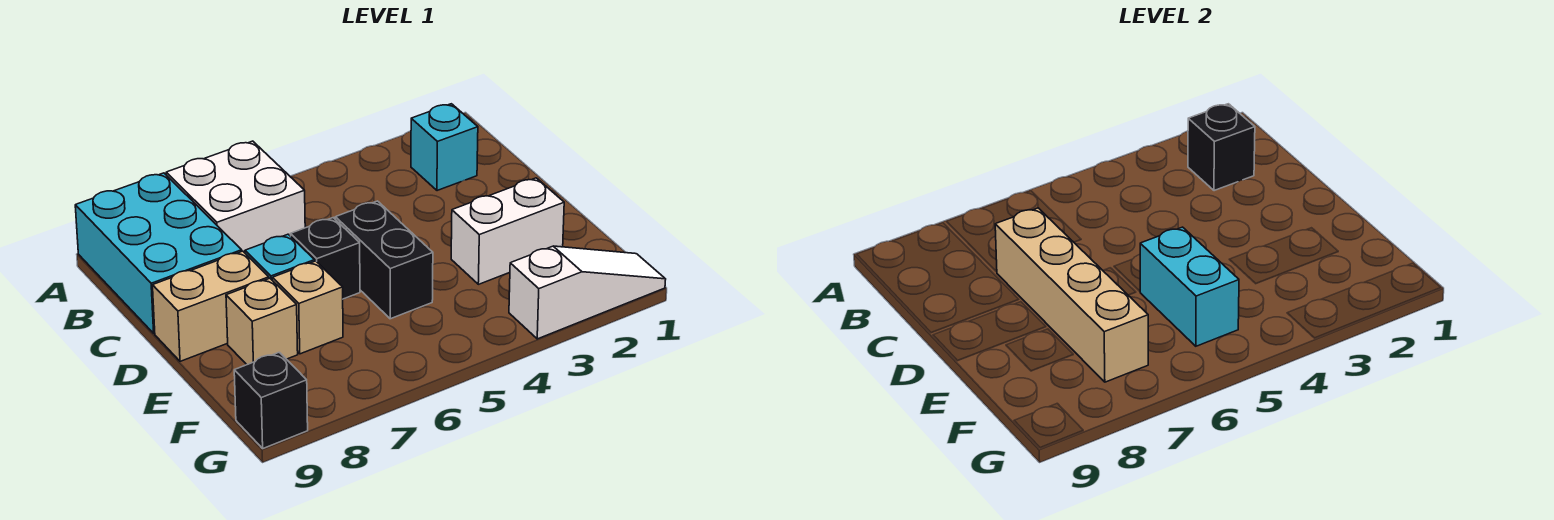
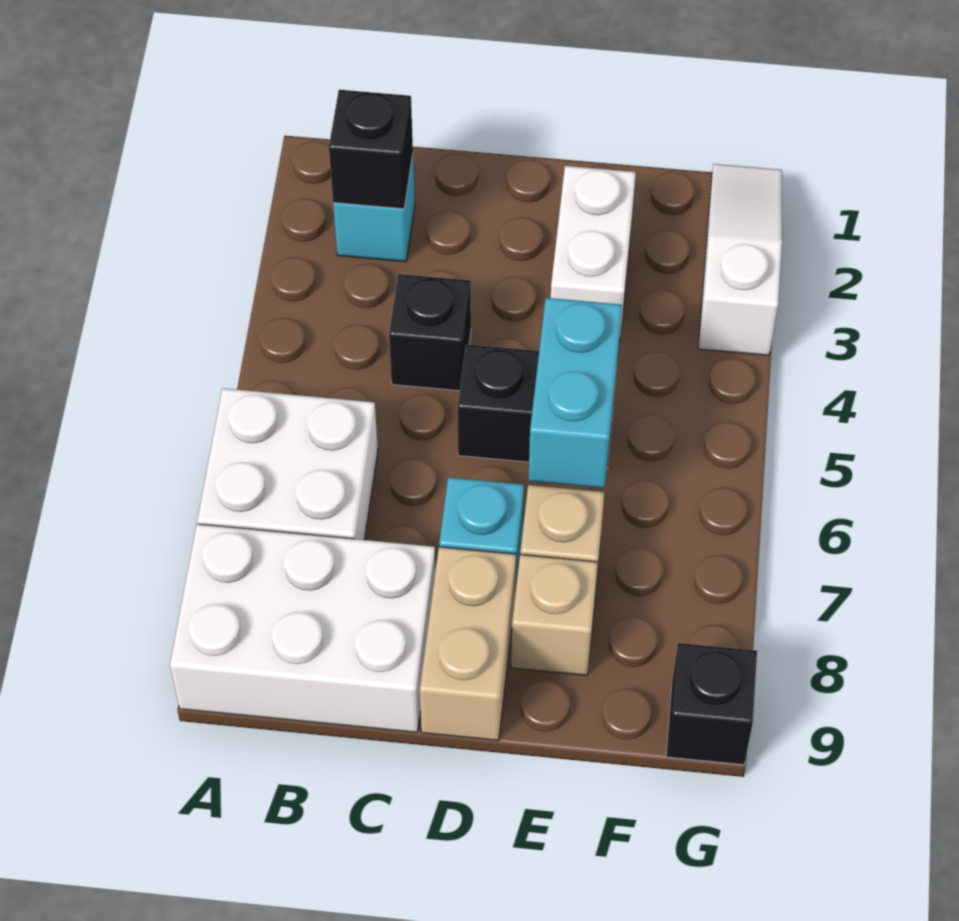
cyan brick A8:C9 level 1 -> white brick A8:C9 level 1
tan brick C7:F7 level 2 -> none
black brick D6 level 1 -> black brick C4 level 1
cyan brick E5:F5 level 2 -> cyan brick E5:E6 level 2

